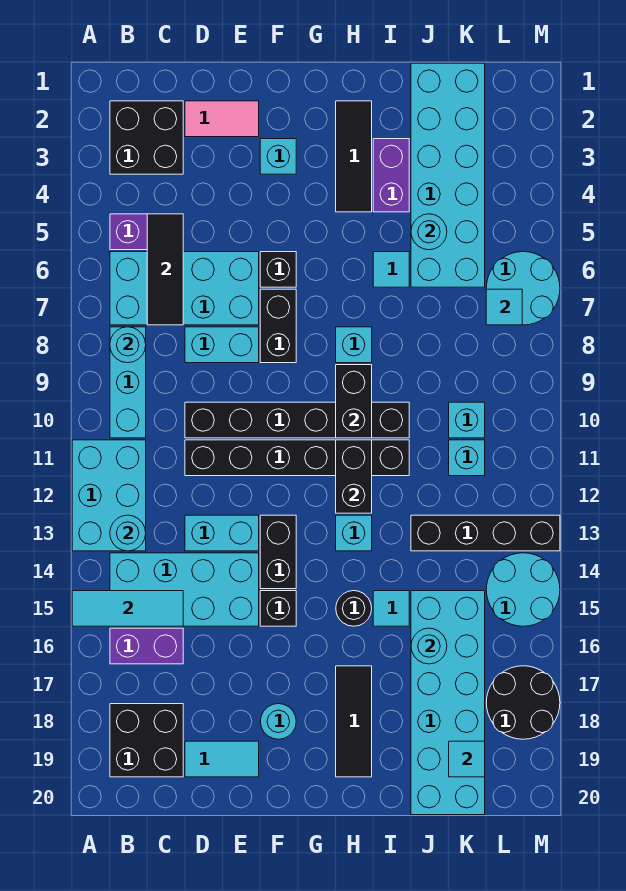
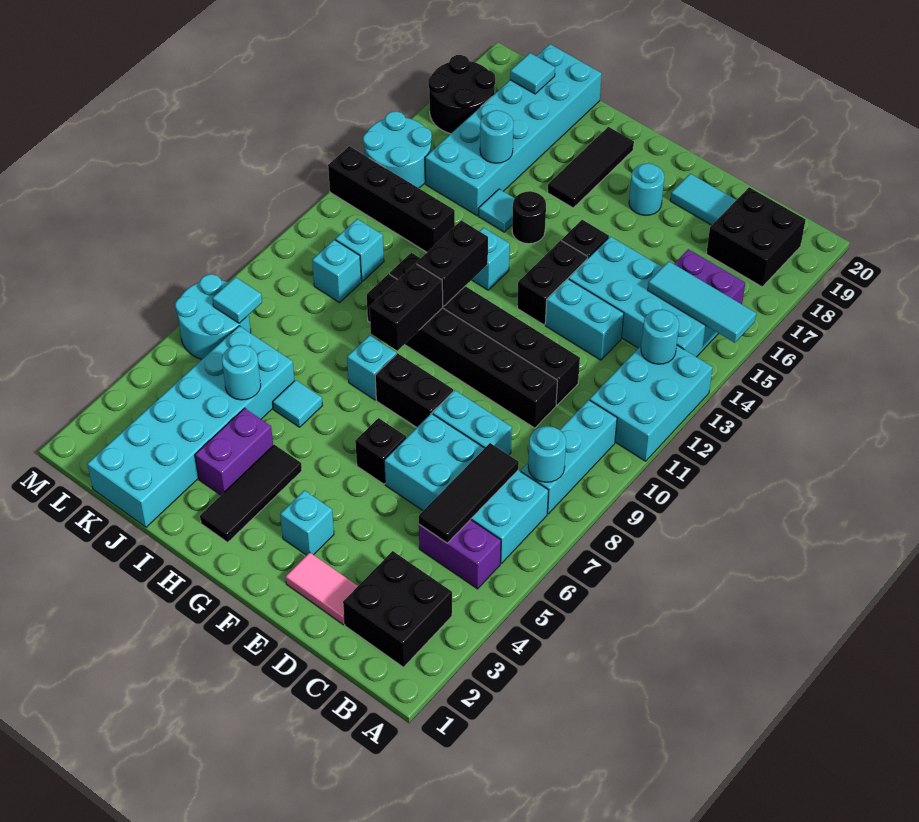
black brick F7:F8 level 1 -> black brick F8:G8 level 1

